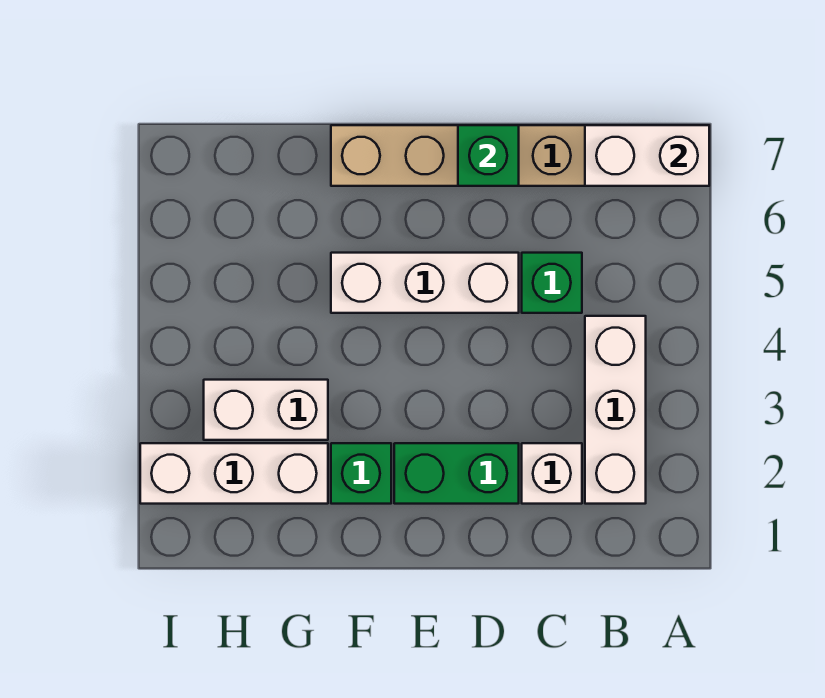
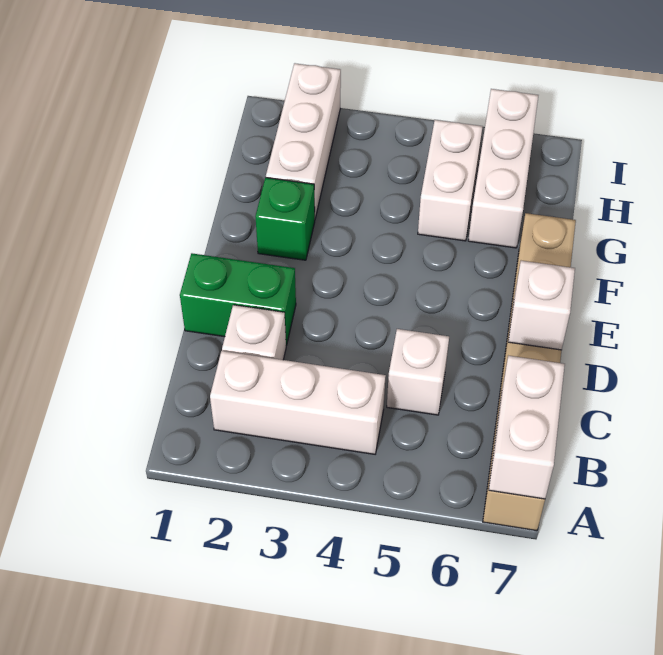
green brick C5 level 1 -> white brick C5 level 1
green brick D2:E2 level 1 -> green brick D1:D2 level 1
white brick D5:F5 level 1 -> white brick G6:I6 level 1
green brick D7 level 2 -> white brick D7 level 2
white brick G3:H3 level 1 -> white brick G5:H5 level 1

